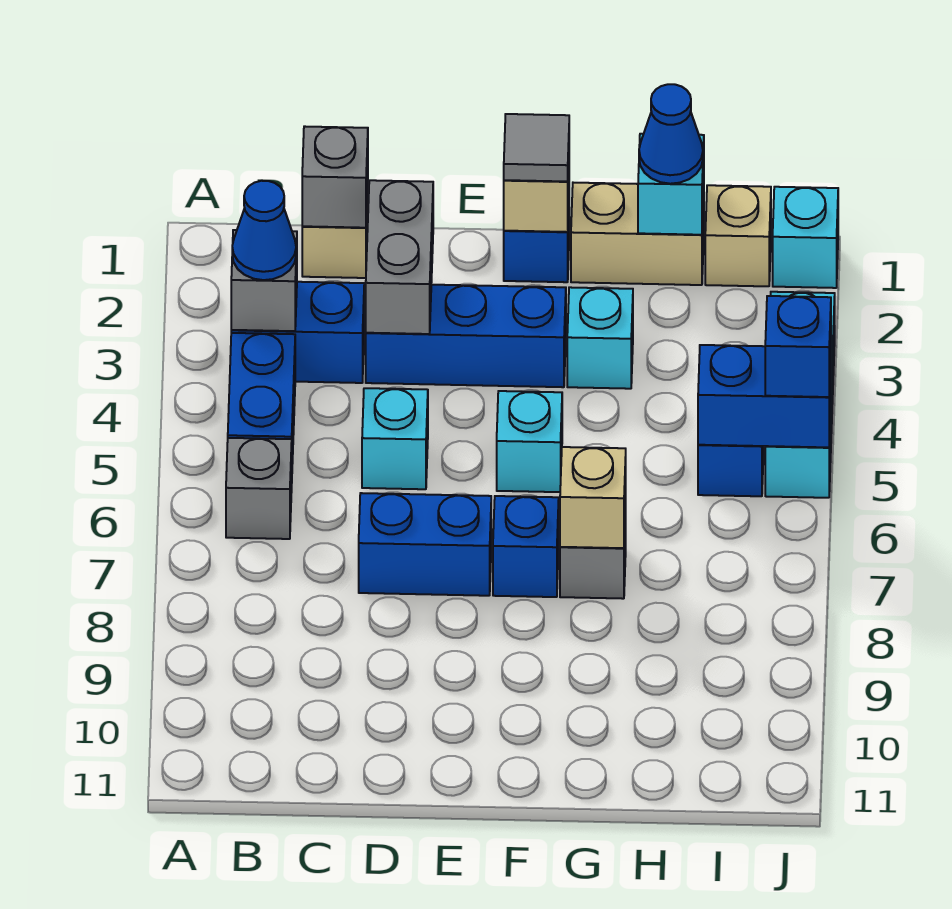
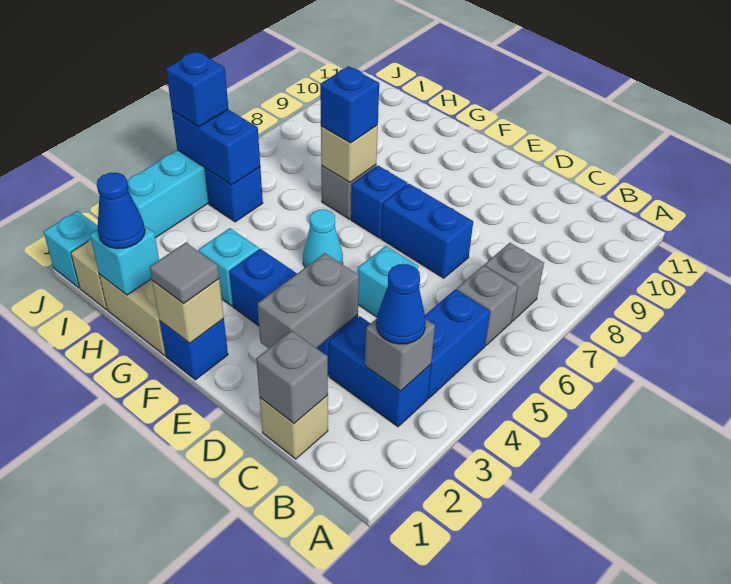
none -> grey brick B7 level 1
cyan brick F5 level 1 -> cyan cone F5 level 1
none -> blue brick G7 level 3

